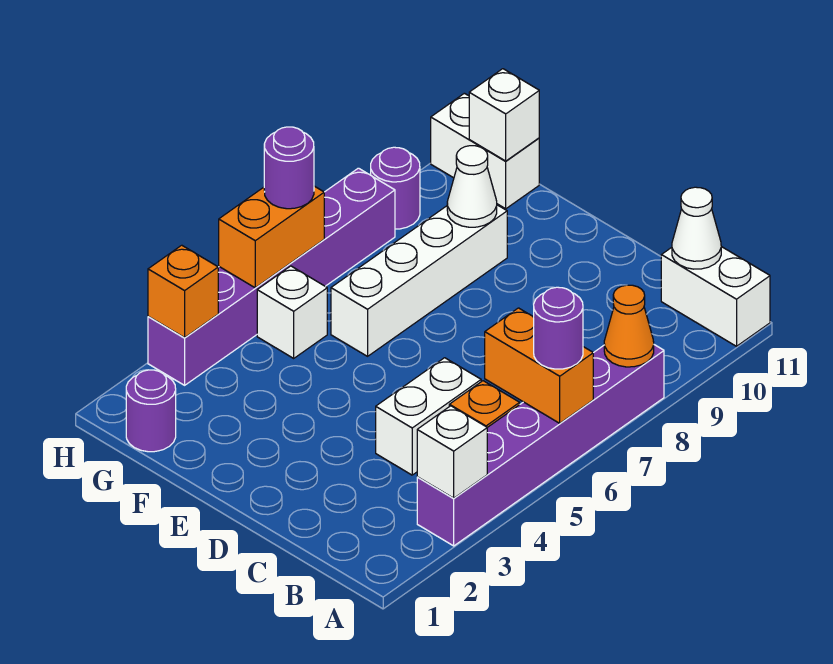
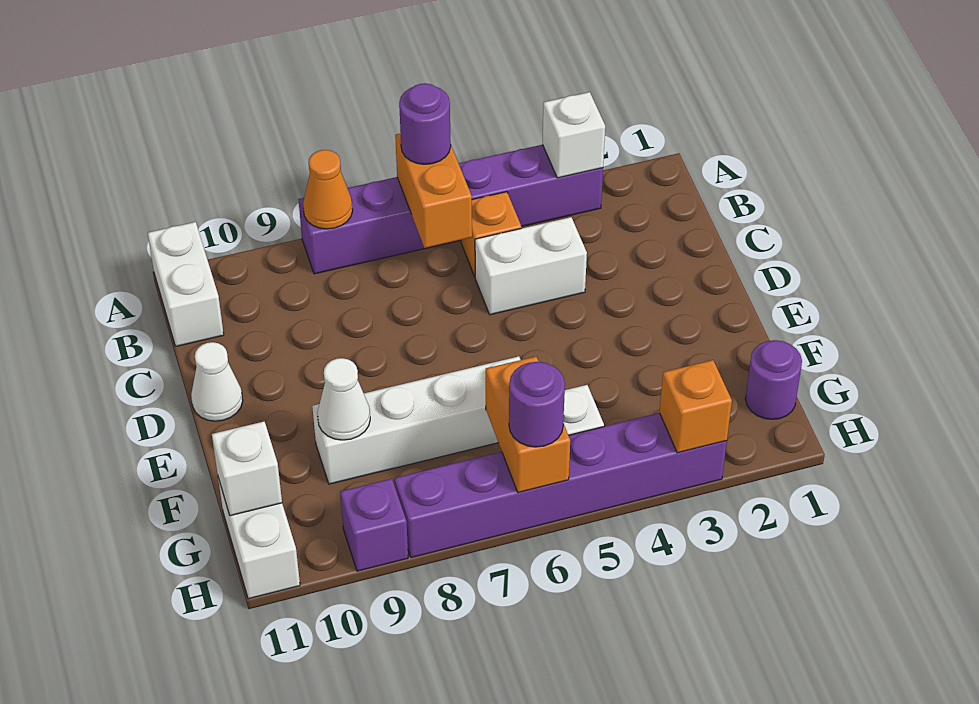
white cone B11 level 2 -> white cone D11 level 1
orange brick H5:H6 level 2 -> orange brick G6:H6 level 2
purple round brick H9 level 1 -> purple brick H9 level 1

